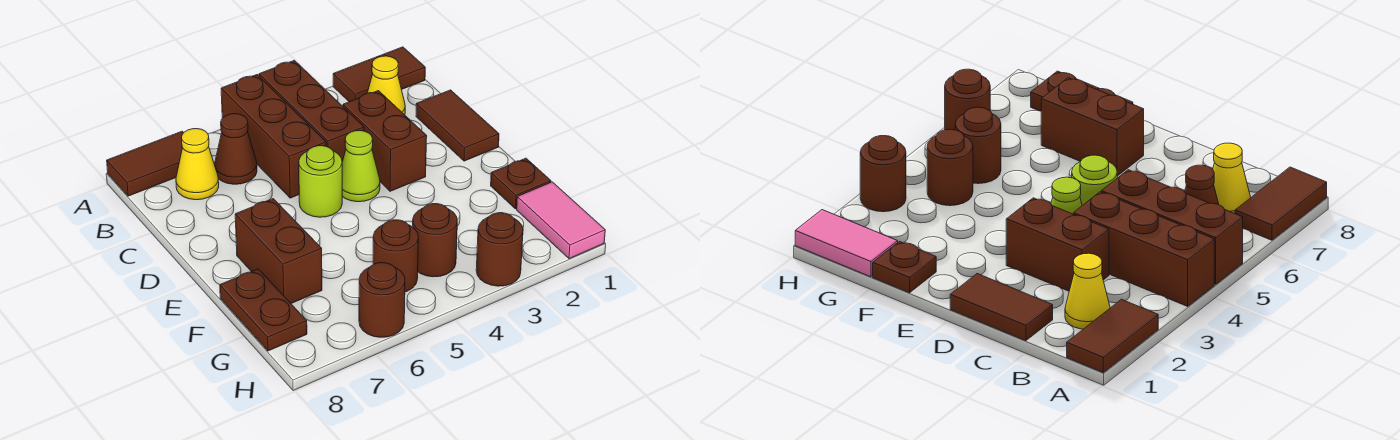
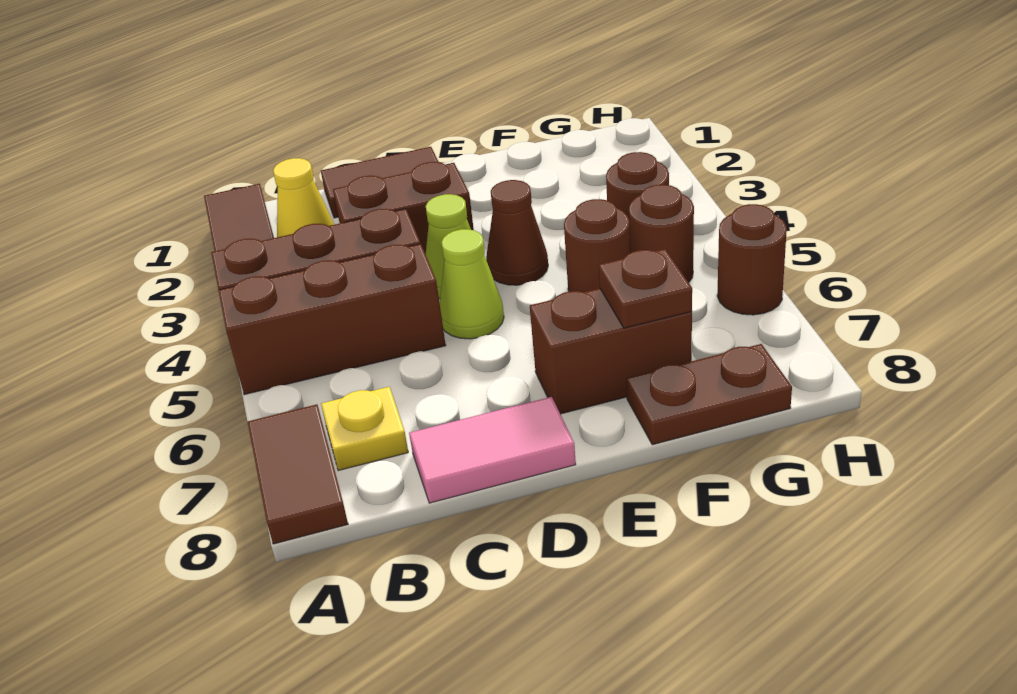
brown cone B6 level 1 -> brown cone E4 level 1
yellow cone B7 level 1 -> yellow plate B7 level 1
lime round brick D5 level 1 -> lime cone D5 level 1
brown plate F1 level 1 -> brown plate F7 level 2
pink tile G1:H1 level 1 -> pink tile C8:D8 level 1
brown round brick H3 level 1 -> brown round brick F5 level 1

